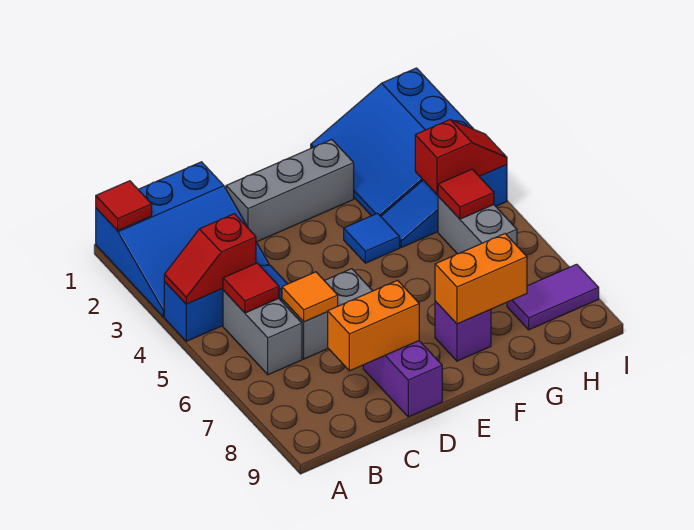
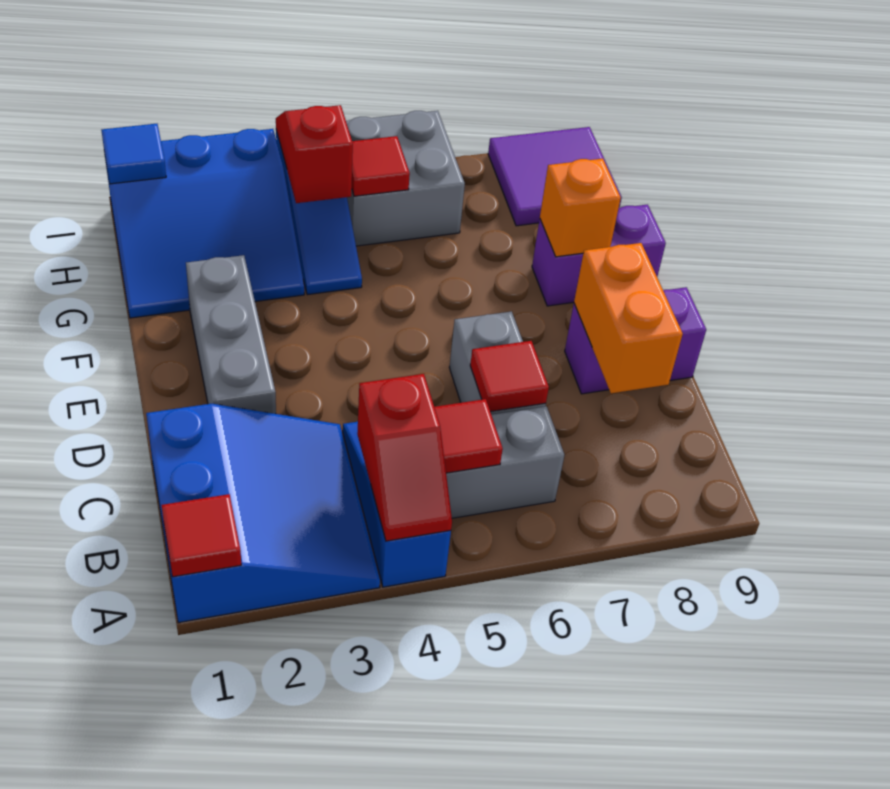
orange tile C6 level 2 -> red tile C6 level 2
blue tile F4 level 1 -> blue tile I1 level 2
purple brick F8 level 1 -> purple brick F8:F9 level 1
orange brick F8:G8 level 2 -> orange brick F8 level 2
grey brick H5:H6 level 1 -> grey brick H5:I6 level 1
purple tile H8:I8 level 1 -> purple tile H8:I9 level 1

